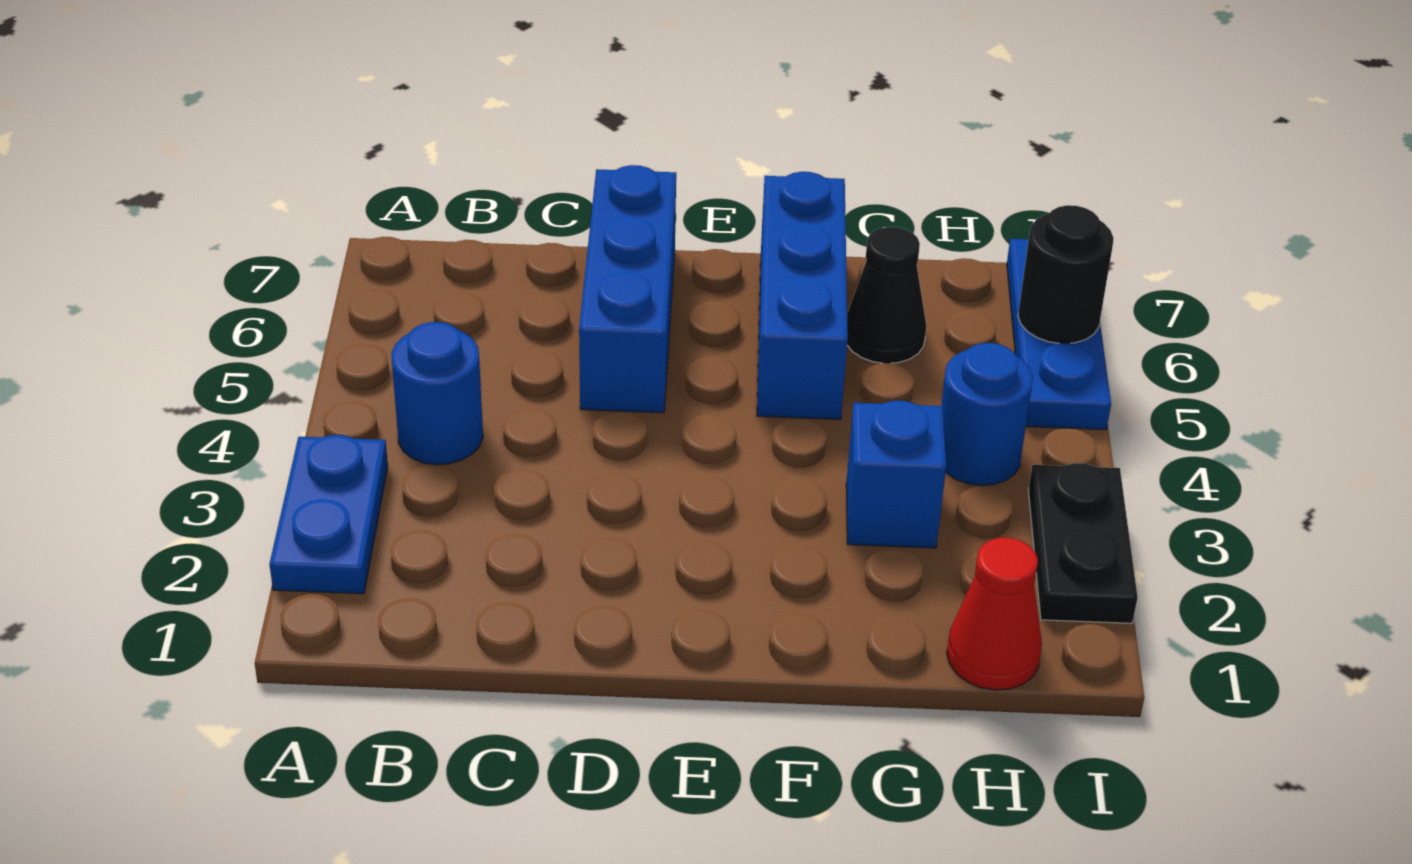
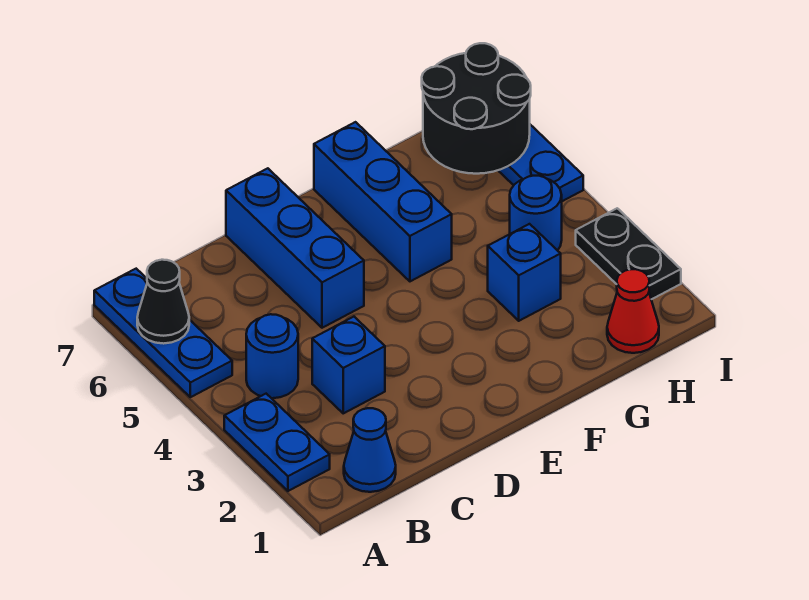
none -> blue plate A5:A7 level 1
none -> blue cone B1 level 1
none -> blue brick C3 level 1
black cone G6 level 1 -> black cone A6 level 2
black round brick I6 level 2 -> black round brick H6:I7 level 2

